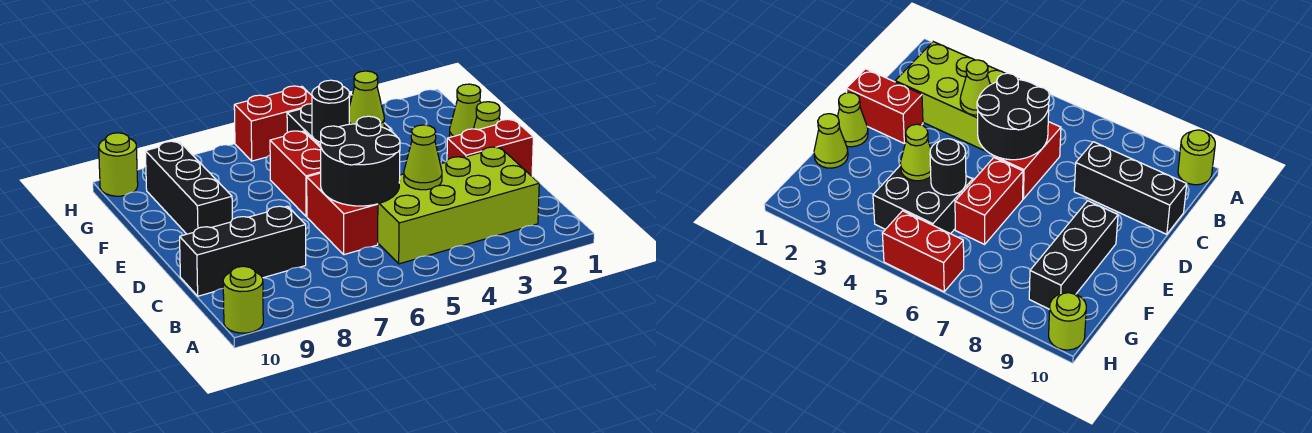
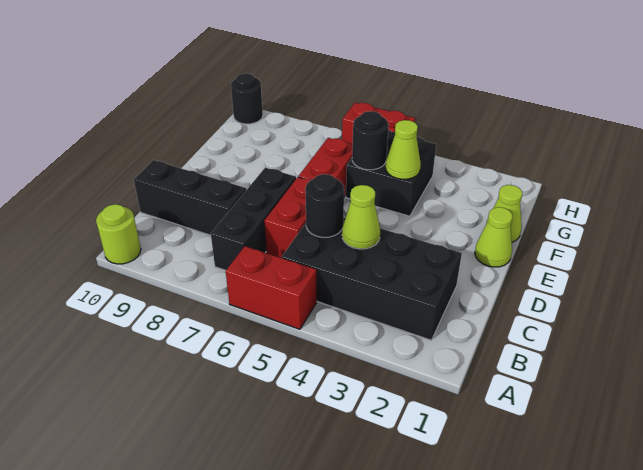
lime brick B2:C5 level 1 -> black brick B2:C5 level 1
black round brick C5:D6 level 2 -> black round brick C5 level 2
red brick D1:D2 level 1 -> red brick A5:A6 level 1
black brick E9:G9 level 1 -> black brick B7:D7 level 1
lime round brick H10 level 1 -> black round brick H10 level 1

